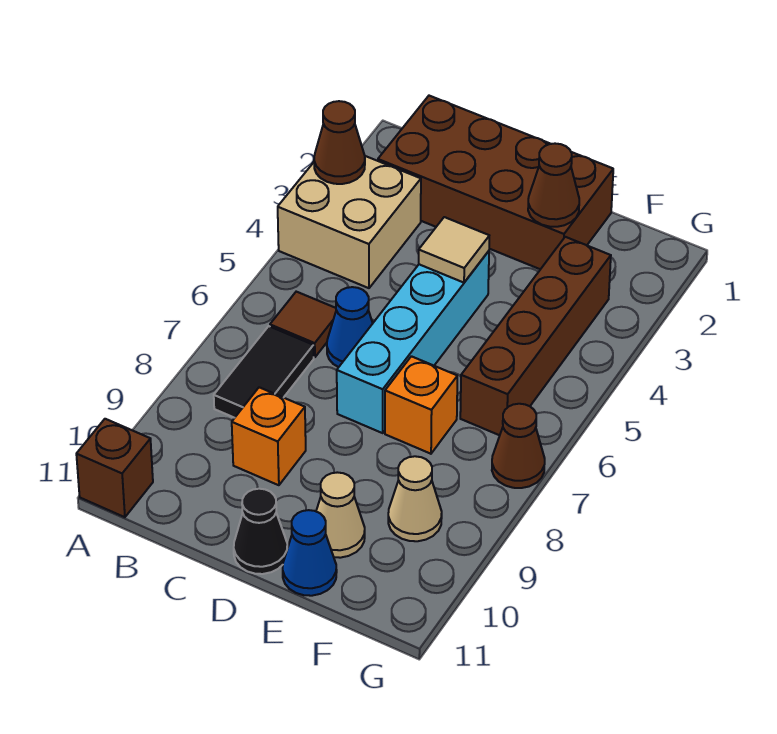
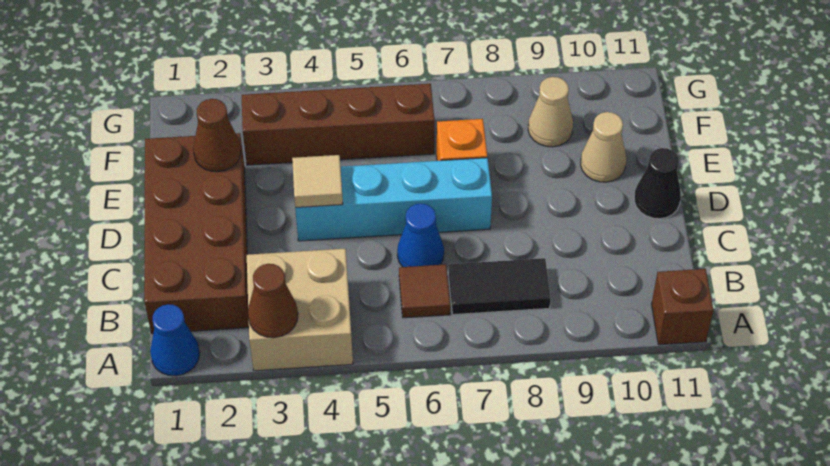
orange brick C9 level 1 -> none
blue cone E11 level 1 -> blue cone A1 level 1
brown cone G7 level 1 -> none

